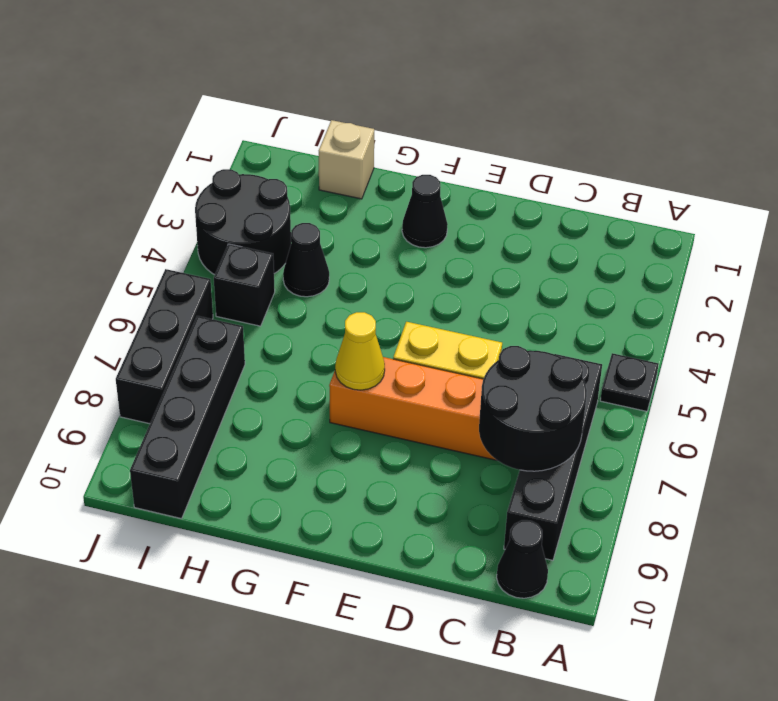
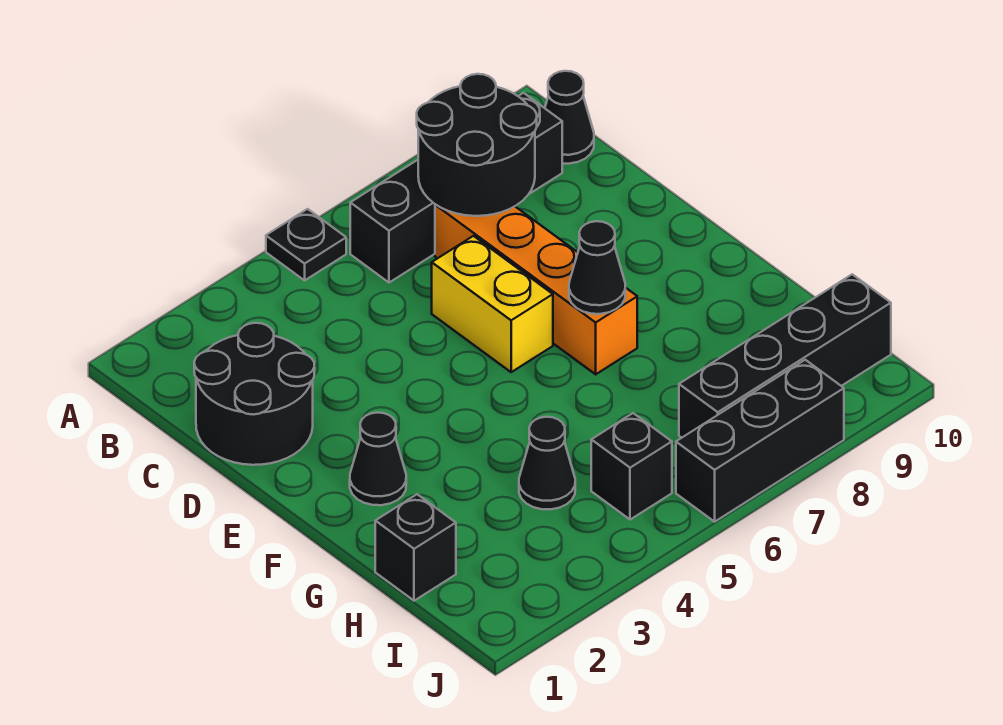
yellow cone F7 level 2 -> black cone F7 level 2
tan brick H1 level 1 -> black brick H1 level 1
black round brick I3:J4 level 1 -> black round brick C1:D2 level 1

